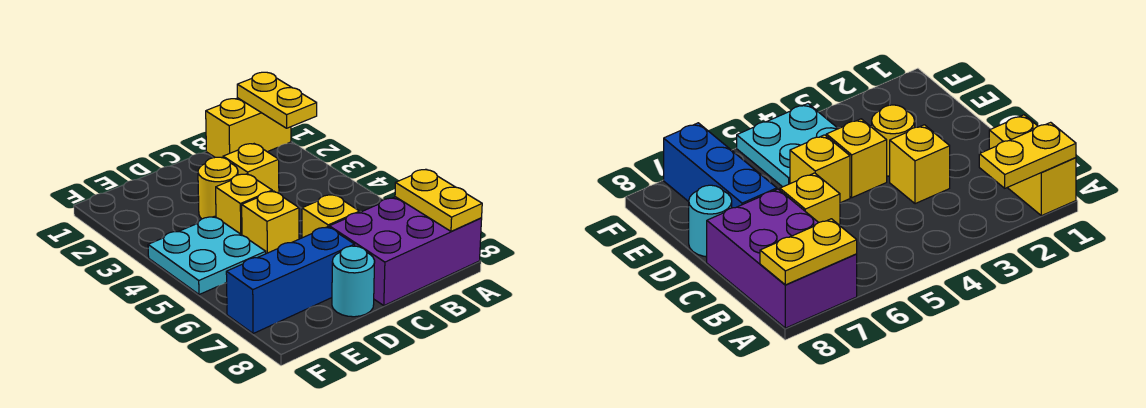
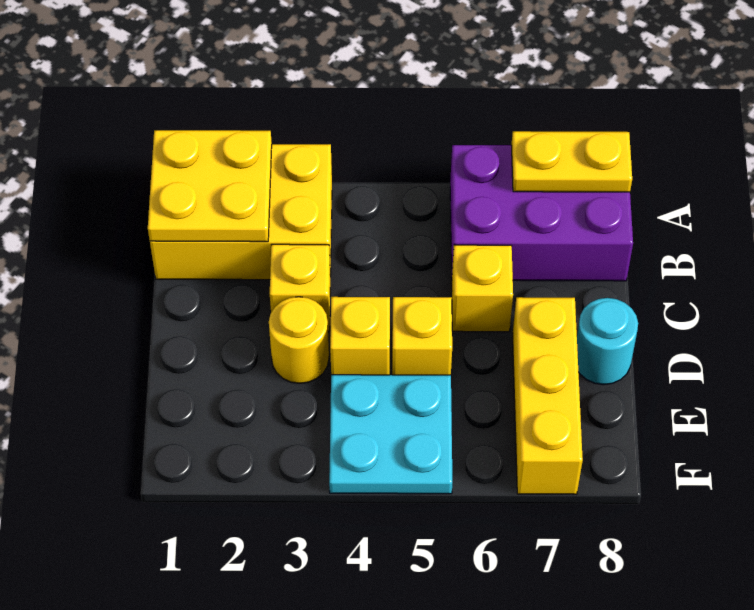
yellow brick A1:B1 level 1 -> yellow brick A1:B3 level 1
yellow plate A1:A2 level 2 -> yellow plate A1:B2 level 2
purple brick A7:C8 level 1 -> purple brick A6:B8 level 1
blue brick D7:F7 level 1 -> yellow brick D7:F7 level 1

